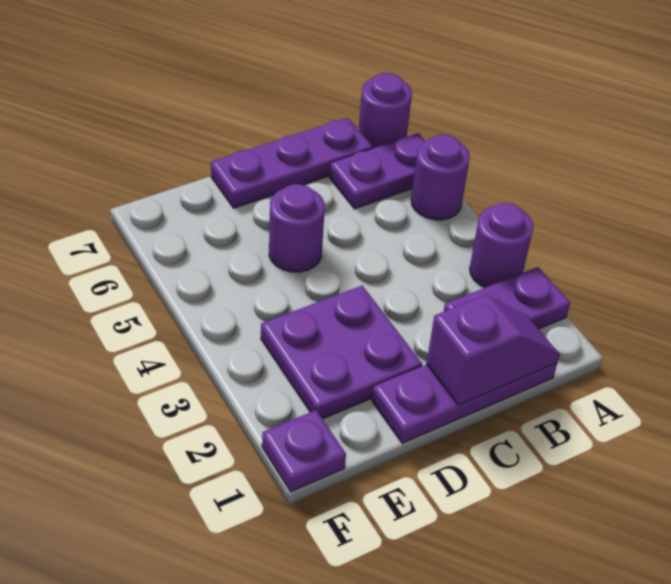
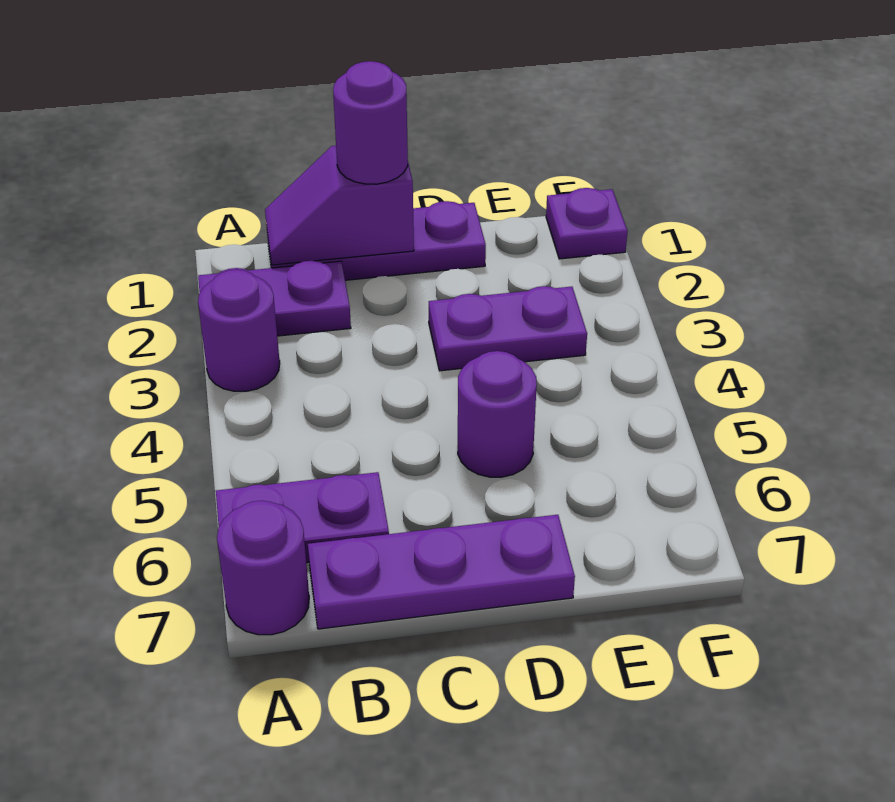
purple round brick A5 level 1 -> purple round brick C1 level 3
purple plate D2:E3 level 1 -> purple plate D3:E3 level 1

